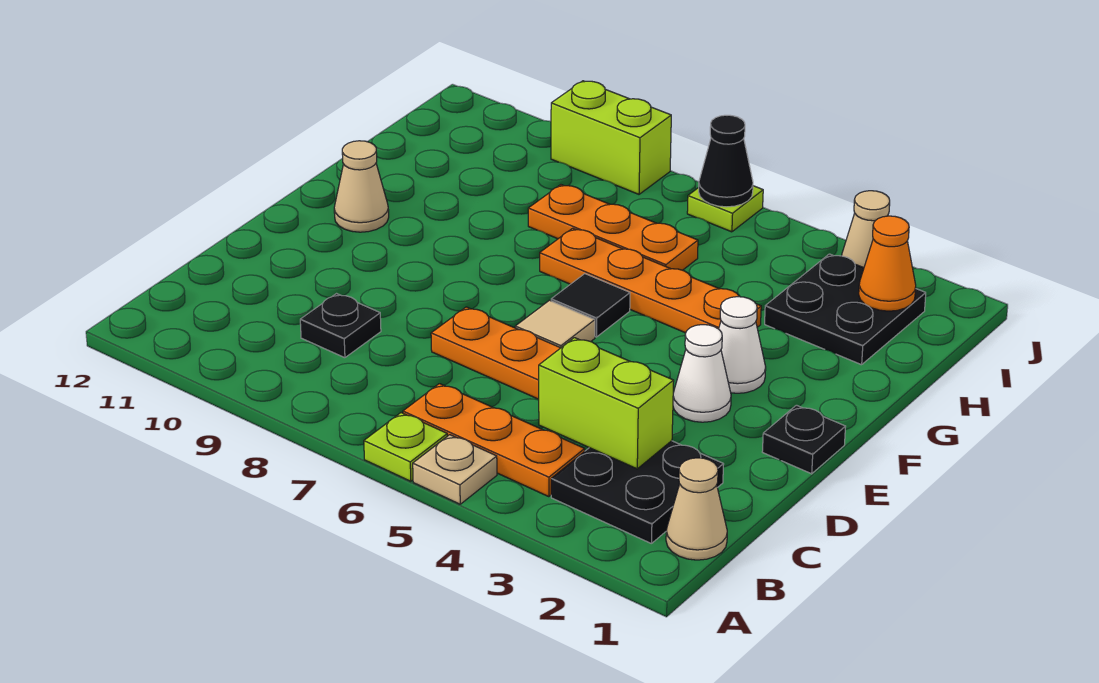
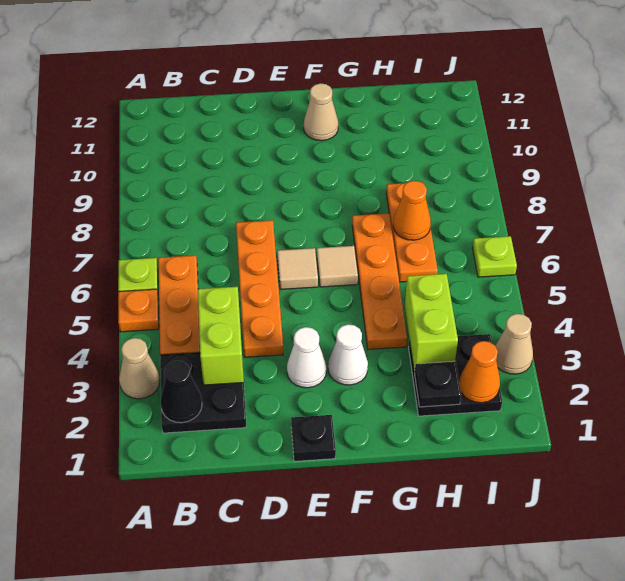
tan plate A5 level 1 -> orange plate A5 level 1
tan cone B1 level 1 -> tan cone A3 level 1
black plate C9 level 1 -> black plate H2 level 2
black tile F6 level 1 -> tan tile F6 level 1
none -> orange cone H7 level 2
black cone J6 level 2 -> black cone B2 level 2
lime brick J8:J9 level 1 -> lime brick H3:H4 level 2

